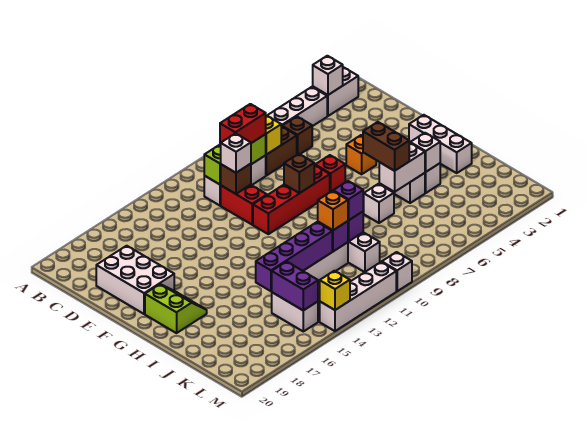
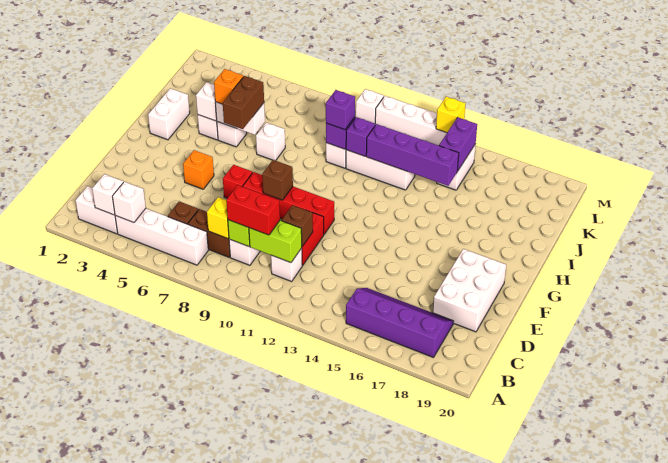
none -> purple slope B15:C18 level 1 top B
white brick D11 level 3 -> white brick B4 level 2
white brick G2:I2 level 1 -> white brick H2:I2 level 1
lime slope G18:H19 level 1 top 19 -> none
orange brick J11 level 3 -> orange brick I5 level 3

